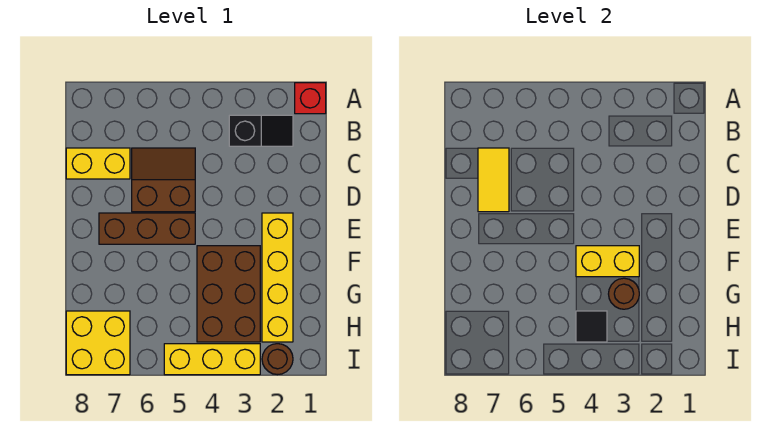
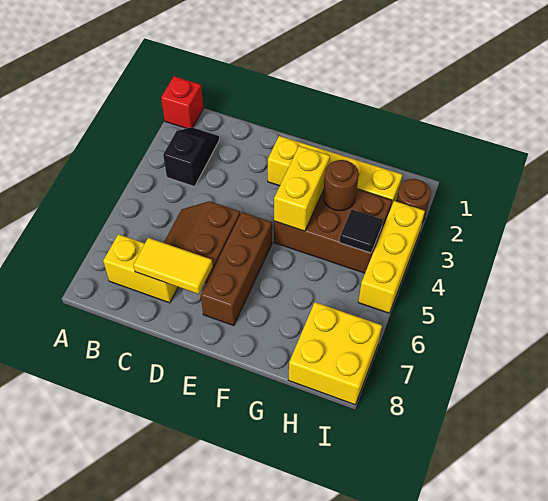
yellow brick C7:C8 level 1 -> yellow brick B7:C7 level 1

